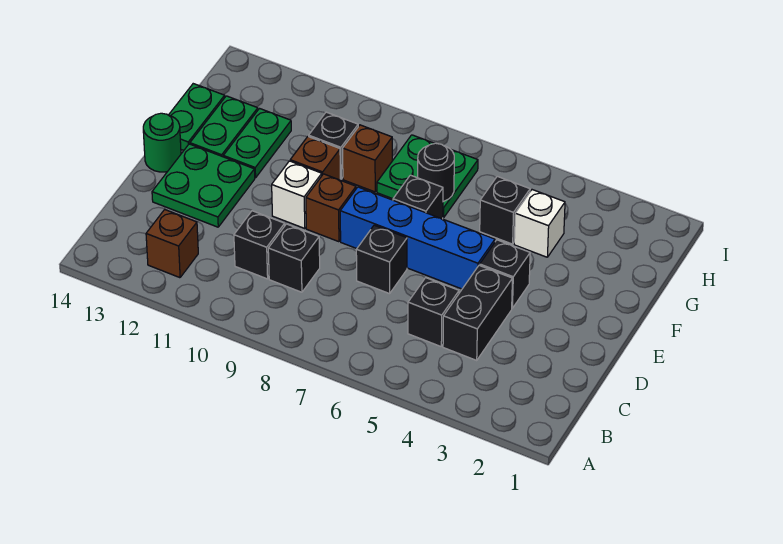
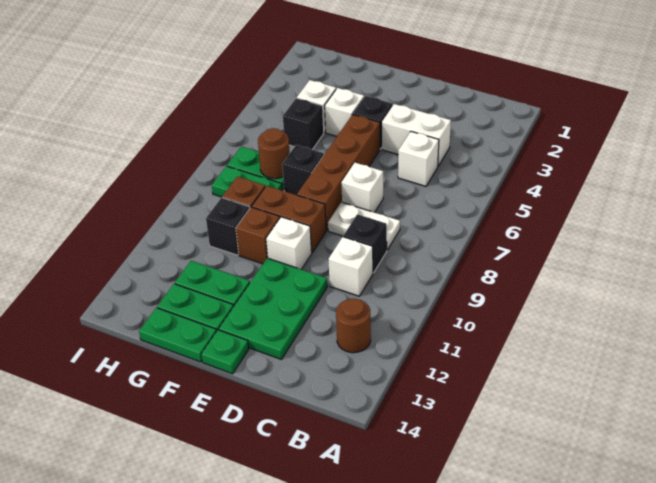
brown brick B12 level 1 -> brown round brick B12 level 1
black brick C4:D4 level 1 -> white brick C4:D4 level 1
black brick C5 level 1 -> white brick C5 level 1
none -> white plate C8:D8 level 1
black brick C10 level 1 -> white brick C10 level 1
black brick D7 level 1 -> white brick D7 level 1
green plate D12:E13 level 1 -> green plate D11:E13 level 1
blue brick E5:E8 level 1 -> brown brick E5:E8 level 1
brown brick E9 level 1 -> brown brick E9:F9 level 1
green round brick E14 level 1 -> green plate E14 level 1
none -> white brick F4 level 1
black round brick G7 level 2 -> brown round brick G7 level 2

